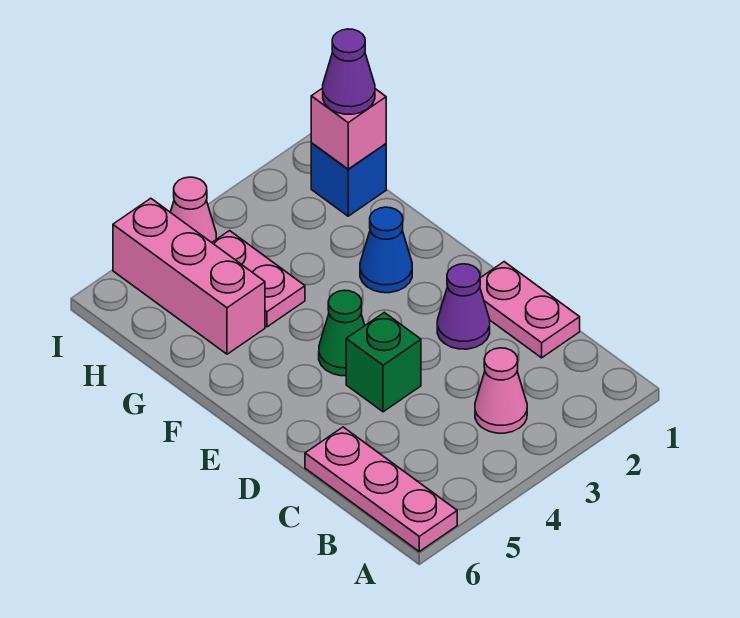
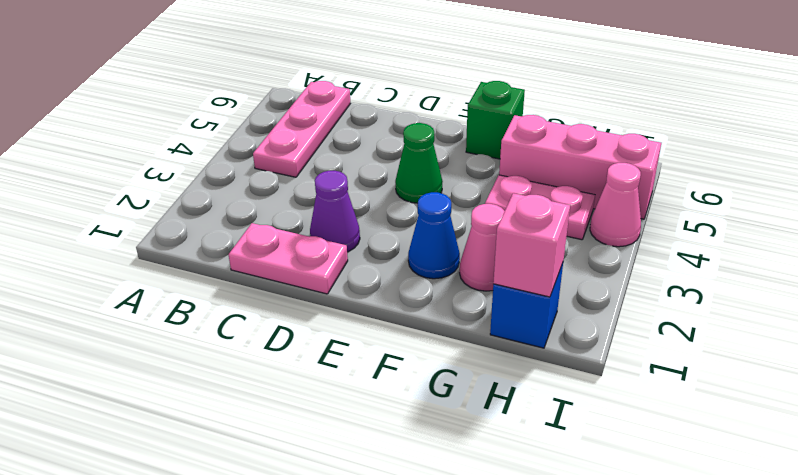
pink plate A6:C6 level 1 -> pink plate B4:B6 level 1
pink cone B3 level 1 -> pink cone G2 level 1
green brick D4 level 1 -> green brick F6 level 1
purple cone H1 level 3 -> none

